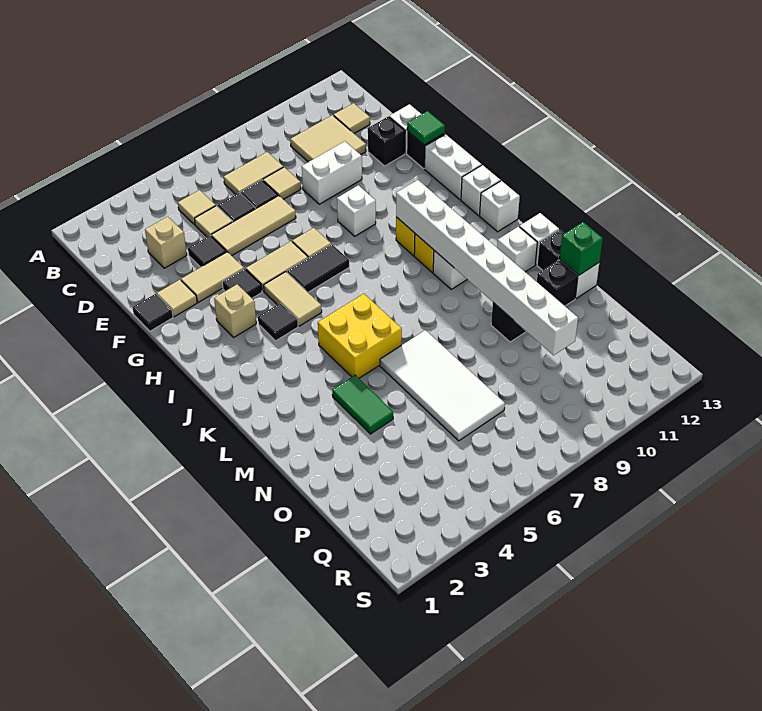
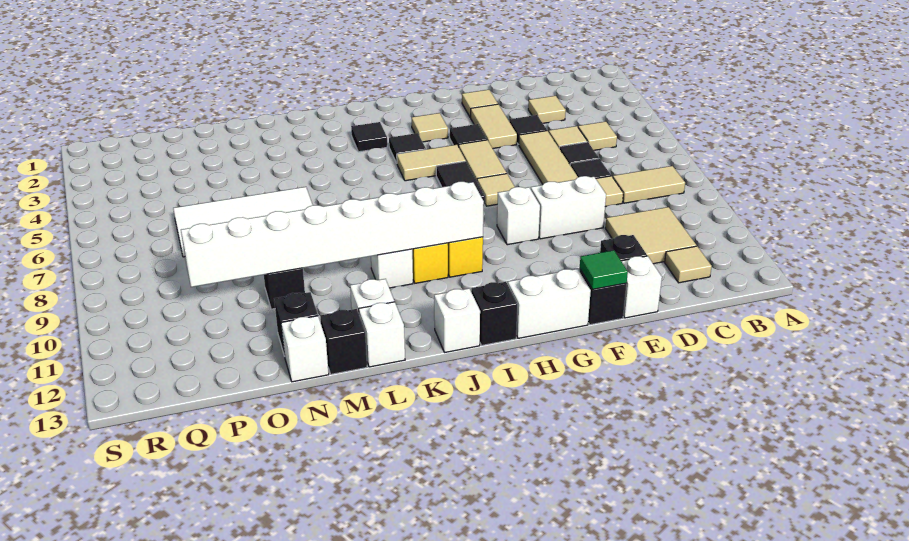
tan tile C7:C8 level 1 -> tan tile B8:C8 level 1
tan brick D3 level 1 -> tan tile D3 level 1
white brick E9:E10 level 1 -> white brick E9:F9 level 1
black tile F1 level 1 -> black tile J3 level 1
tan brick H3 level 1 -> tan tile H3 level 1
white brick I13 level 1 -> black brick I13 level 1
yellow brick K5:L6 level 1 -> none
green tile M4:N4 level 1 -> none
green brick N13 level 2 -> none

